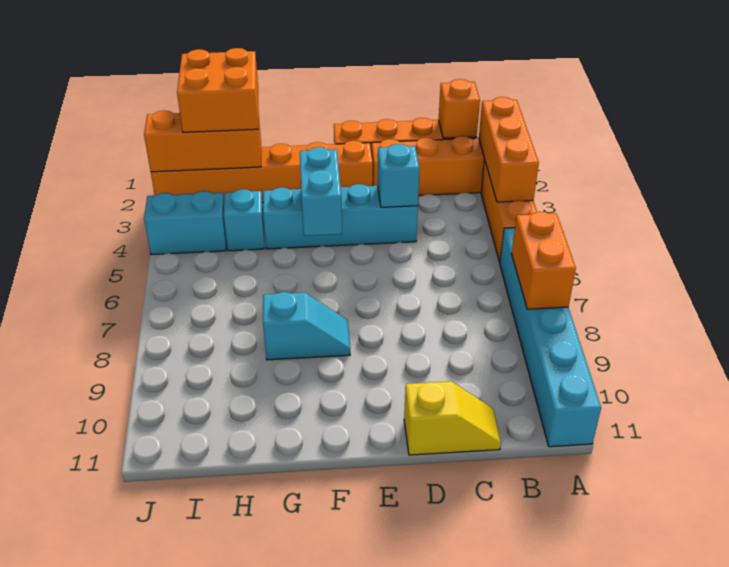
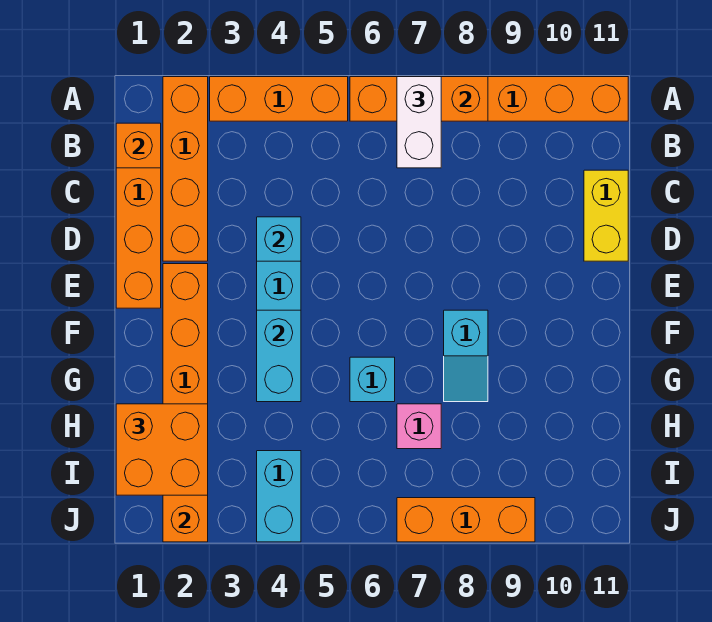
orange brick A2:A4 level 2 -> orange brick J7:J9 level 1
cyan brick A6:A11 level 1 -> orange brick A6:A11 level 1
none -> white brick A7:B7 level 3
yellow slope C11:D11 level 1 top D -> yellow brick C11:D11 level 1
cyan brick F4:F5 level 2 -> cyan brick F4:G4 level 2
cyan slope F8:G8 level 1 top G -> cyan slope F8:G8 level 1 top F
cyan brick H4 level 1 -> cyan brick G6 level 1
none -> pink brick H7 level 1

